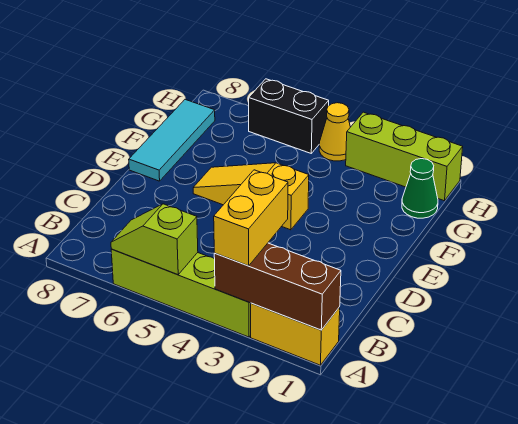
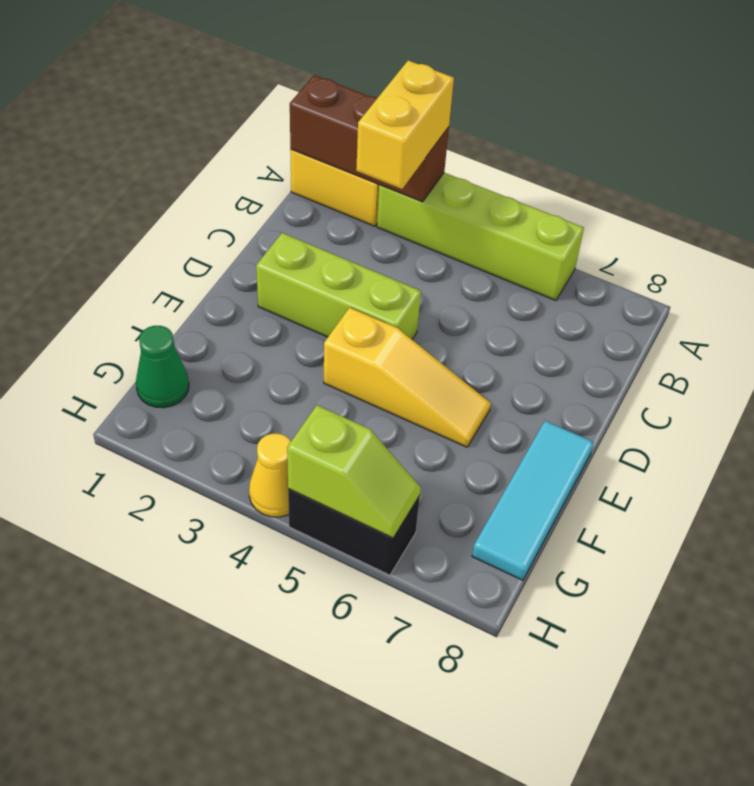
lime slope A5:A6 level 2 top 5 -> lime slope H5:H6 level 2 top 5
lime brick H1:H3 level 1 -> lime brick D2:D4 level 1

